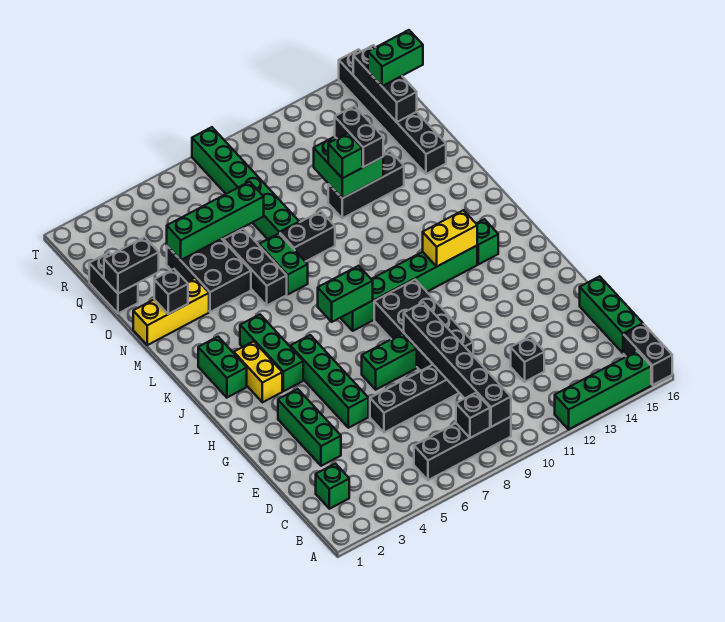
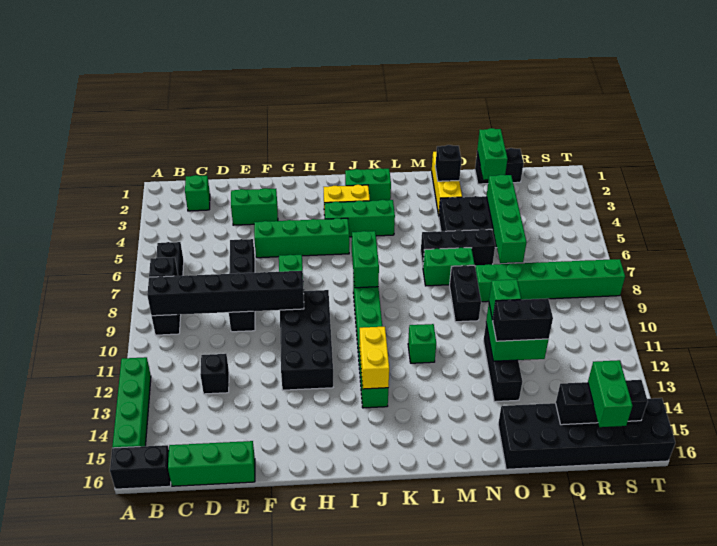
green brick E3:G3 level 1 -> green brick E3:F3 level 1
black brick F9:I10 level 1 -> black brick G9:H12 level 1
green brick J14 level 1 -> green brick L11 level 1
black brick O15:T15 level 1 -> black brick O15:T16 level 1
black brick P1:P2 level 2 -> green brick P1:P2 level 2

